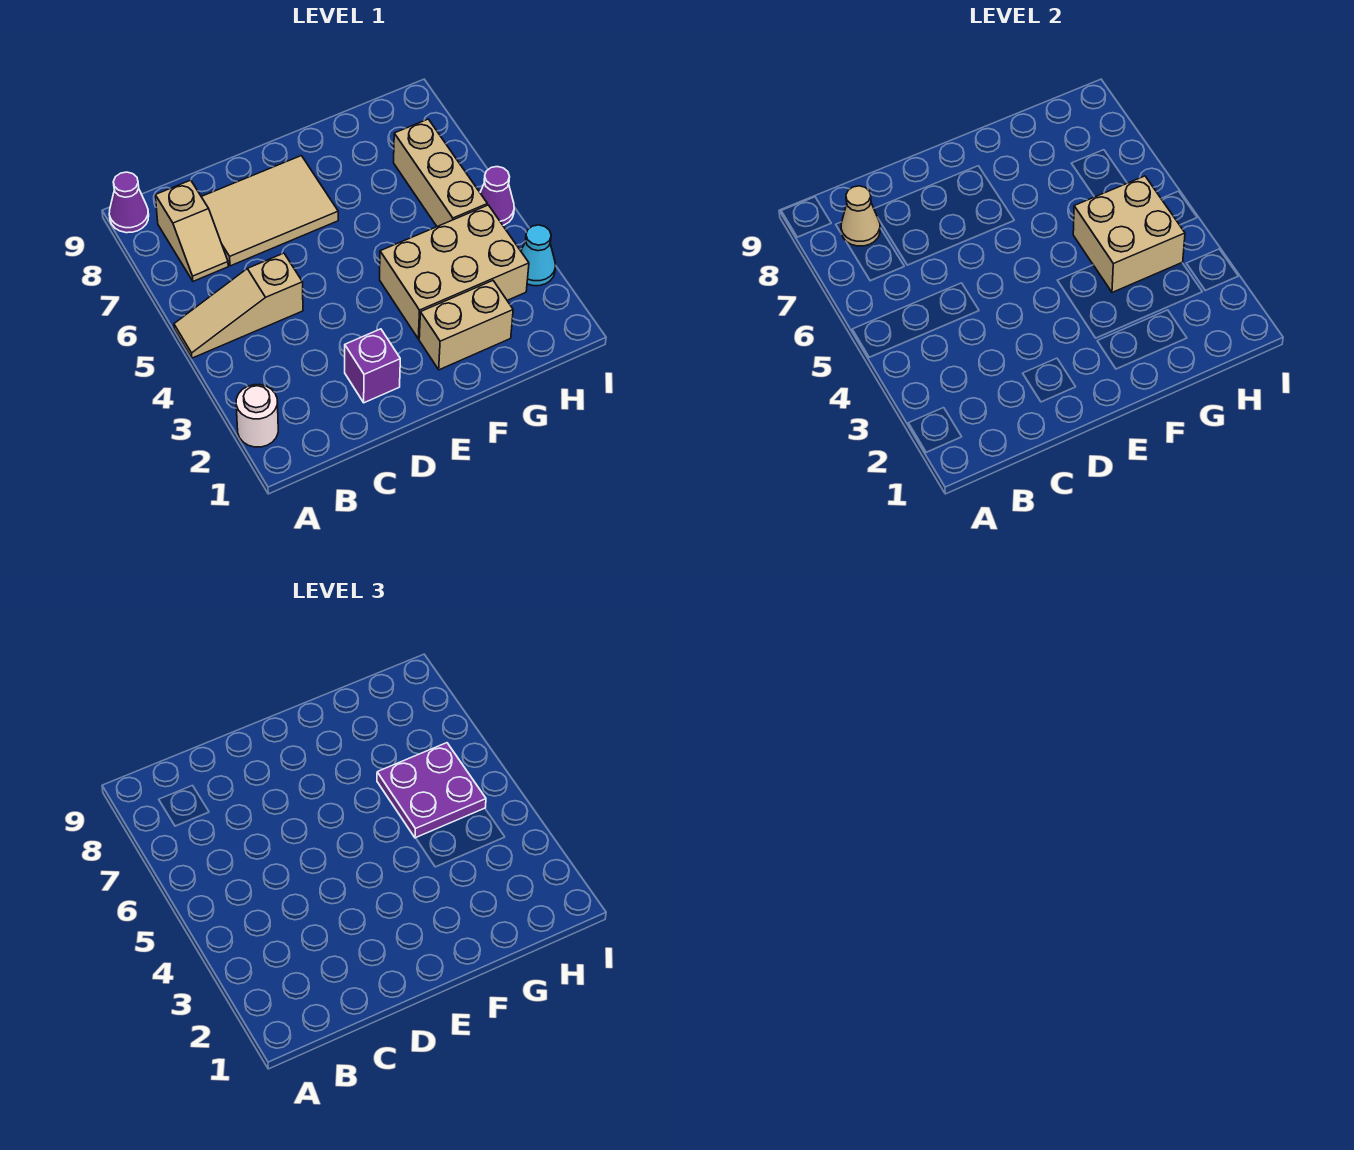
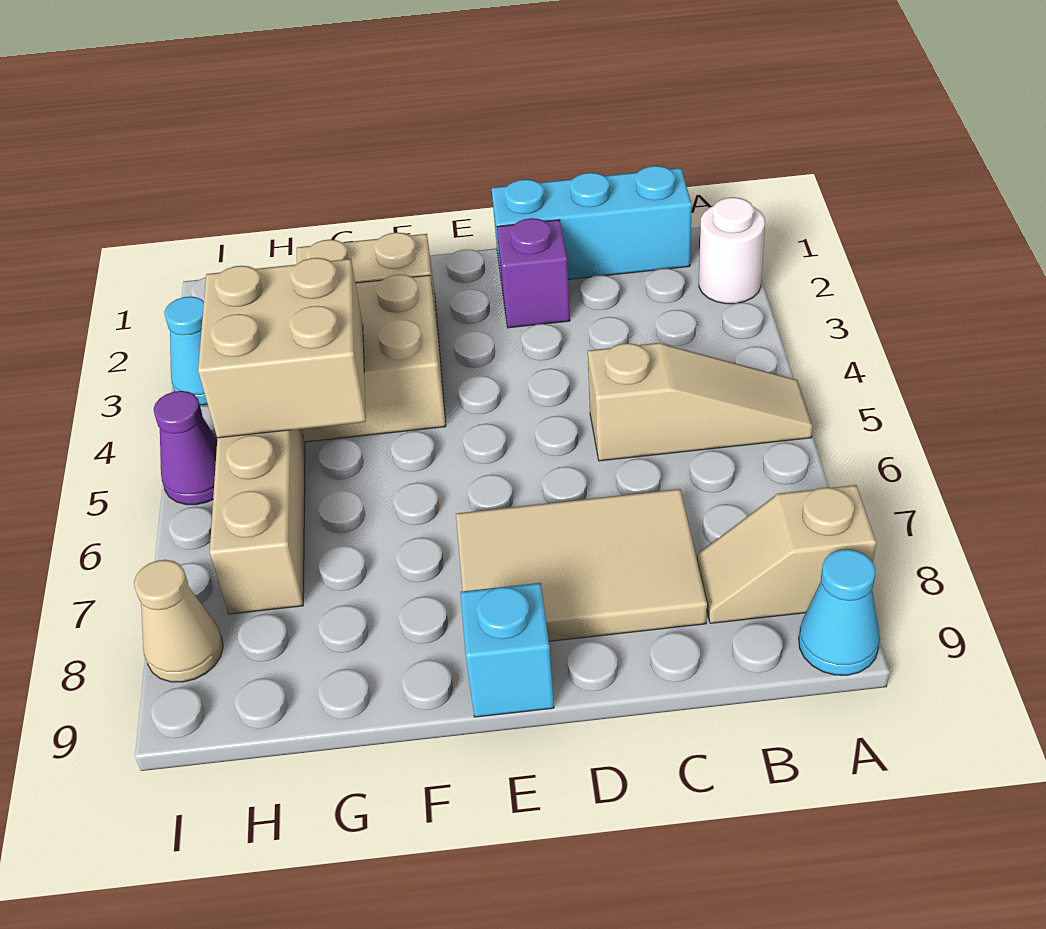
purple cone A9 level 1 -> cyan cone A9 level 1
none -> cyan brick B1:D1 level 1
tan slope B7:B8 level 1 top 8 -> tan slope A8:B8 level 1 top A
tan cone B8 level 2 -> tan cone I8 level 1
none -> cyan brick E9 level 1
purple plate G5:H6 level 3 -> none

